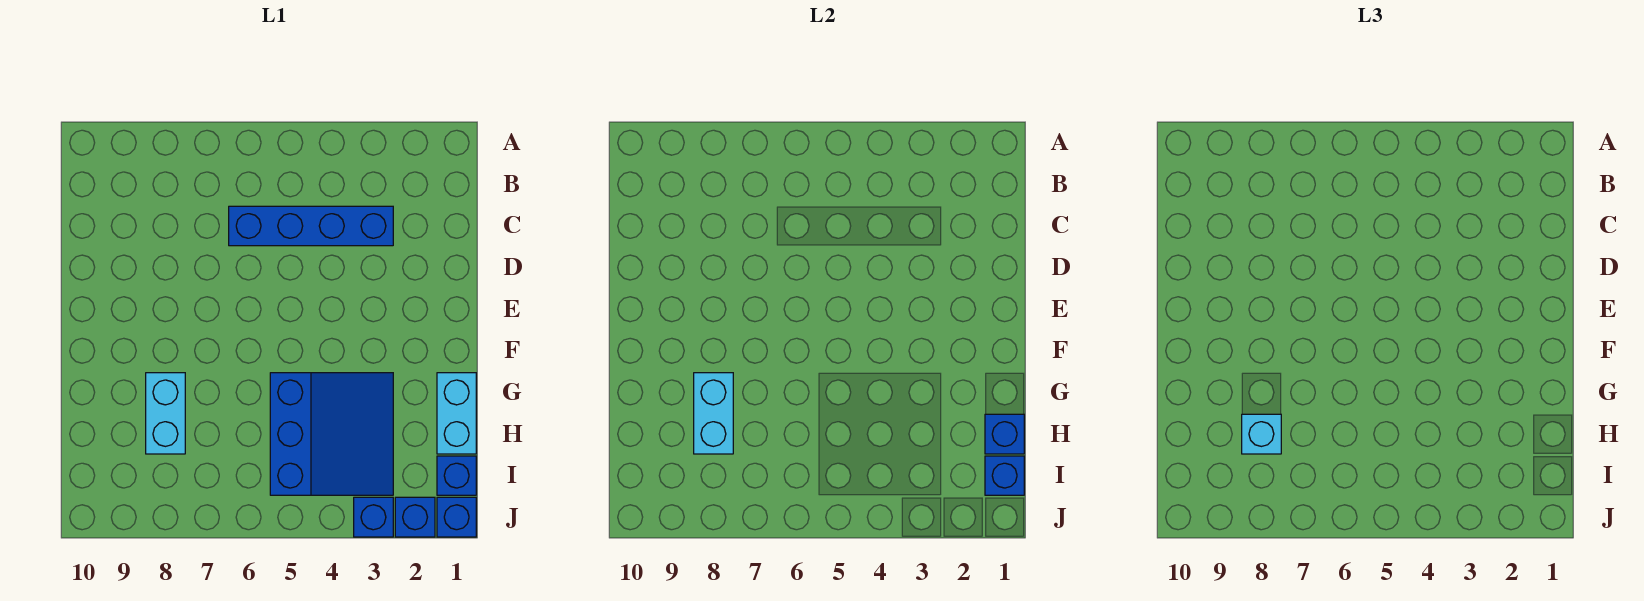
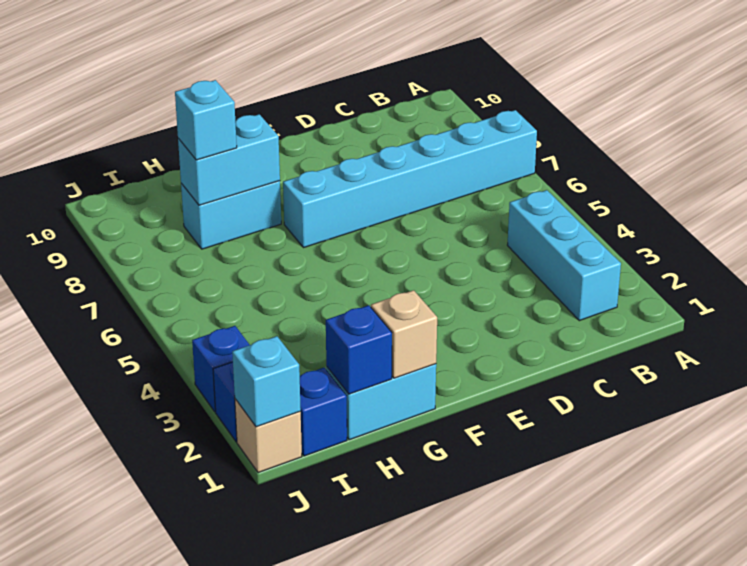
none -> cyan brick A7:F7 level 1
none -> cyan brick B2:B4 level 1
blue brick C3:C6 level 1 -> none
none -> tan brick G1 level 2
blue slope G3:I5 level 1 top 5 -> none
blue brick I1 level 2 -> none
blue brick J1 level 1 -> tan brick J1 level 1
none -> cyan brick J1 level 2

